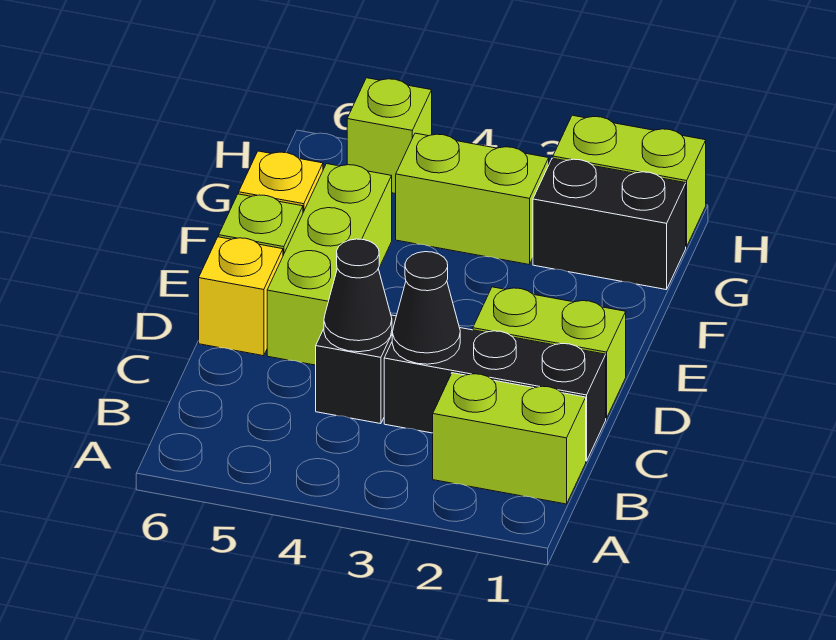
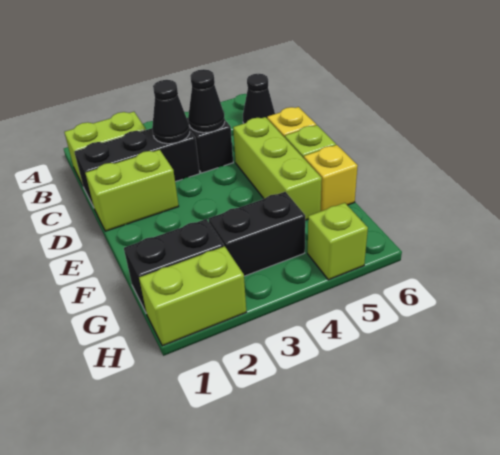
none -> black cone B6 level 1
lime brick G3:G4 level 1 -> black brick G3:G4 level 1

